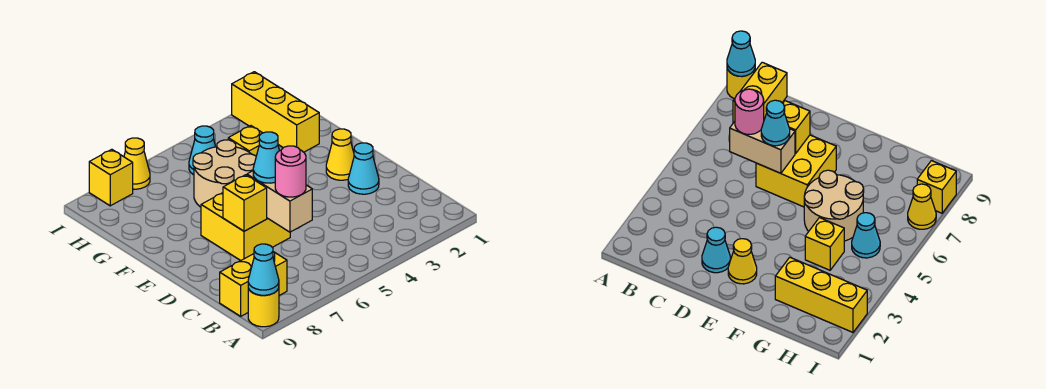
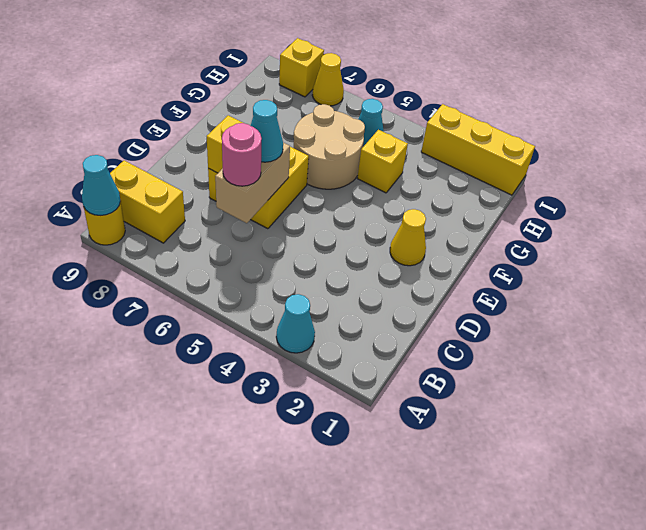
cyan cone D2 level 1 -> cyan cone A3 level 1
yellow brick G2:I2 level 1 -> yellow brick I1:I3 level 1

